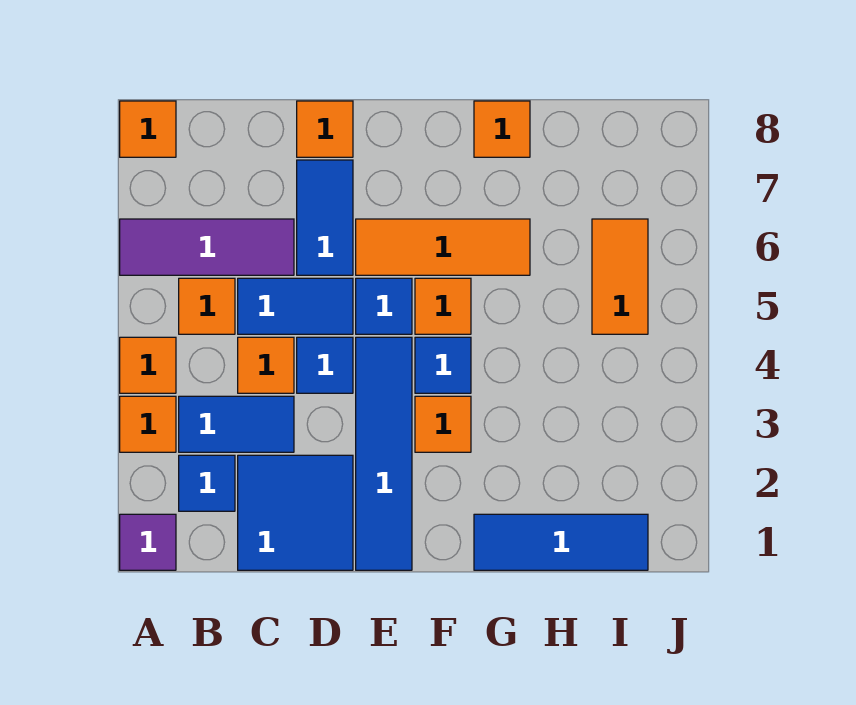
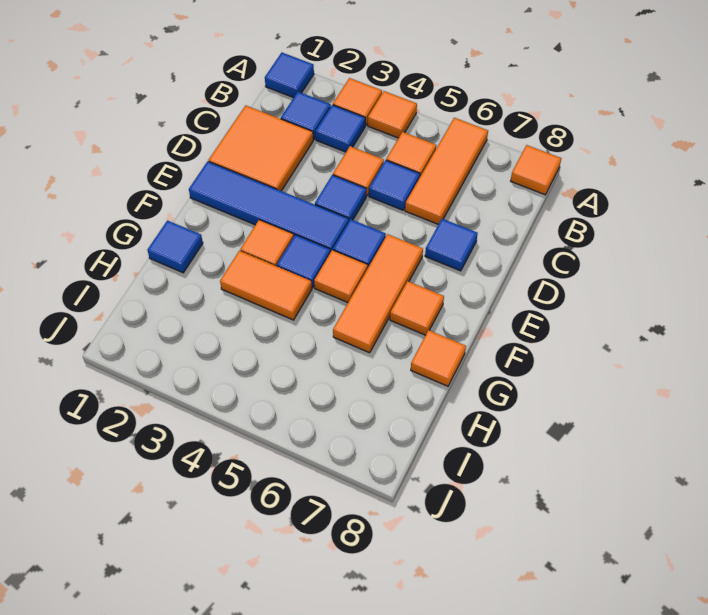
purple tile A1 level 1 -> blue tile A1 level 1
purple tile A6:C6 level 1 -> orange tile A6:C6 level 1
blue tile B3:C3 level 1 -> blue tile B3 level 1
blue tile C1:D2 level 1 -> orange tile C1:D2 level 1
blue tile C5:D5 level 1 -> blue tile C5 level 1
blue tile D6:D7 level 1 -> blue tile D7 level 1
orange tile D8 level 1 -> orange tile F7 level 1
blue tile G1:I1 level 1 -> blue tile G1 level 1
orange tile I5:I6 level 1 -> orange tile G3:G4 level 1

